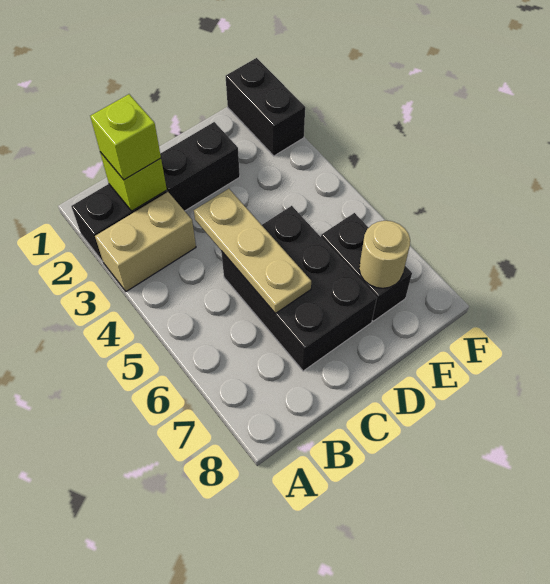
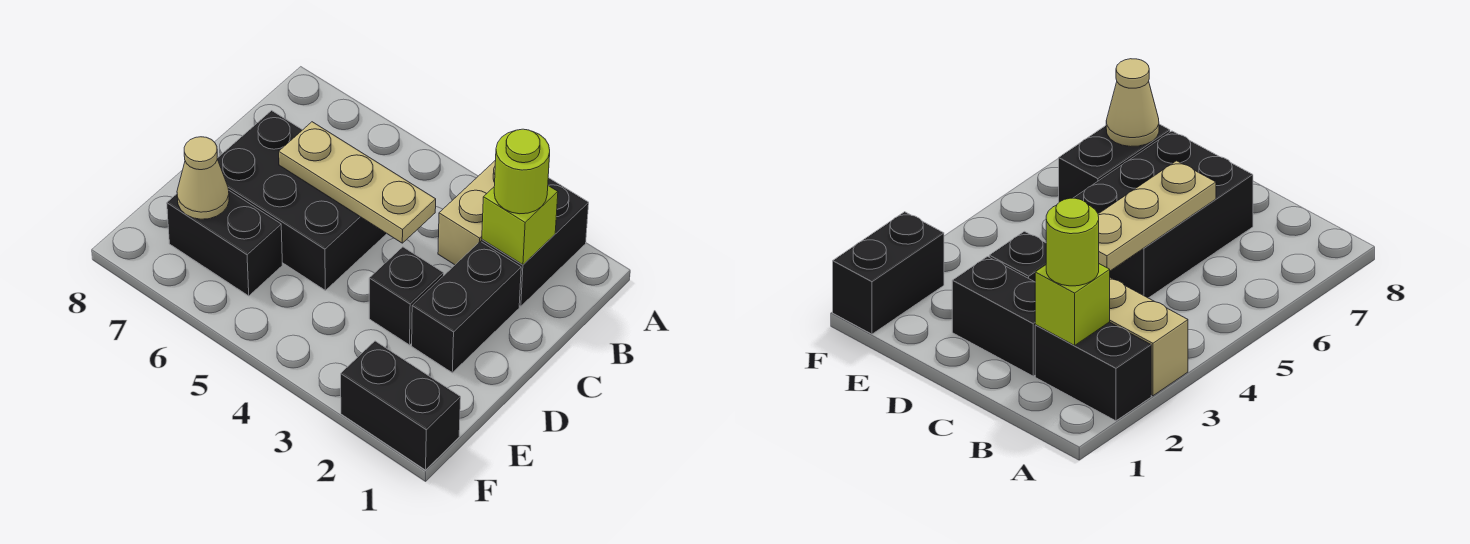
lime brick B2 level 3 -> lime round brick B2 level 3
none -> black brick D3 level 1
tan round brick E7 level 2 -> tan cone E7 level 2

